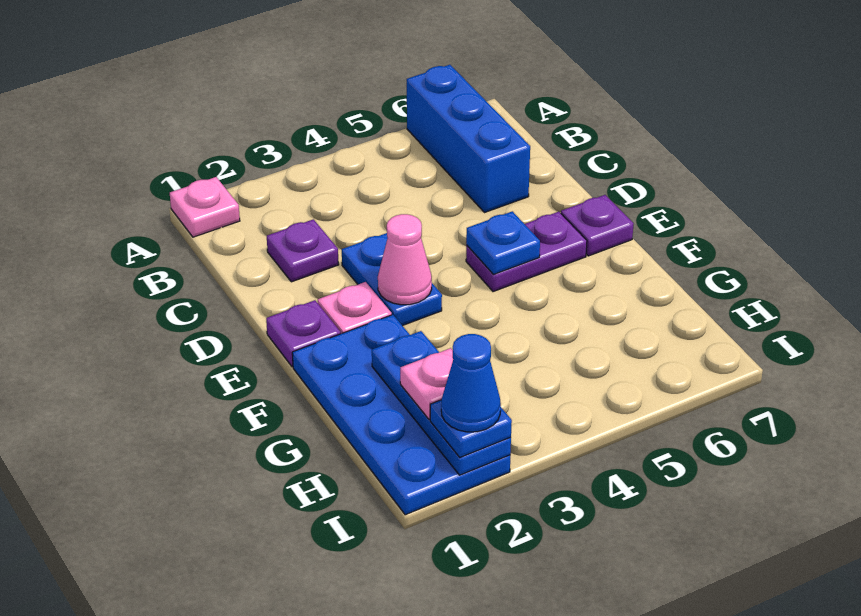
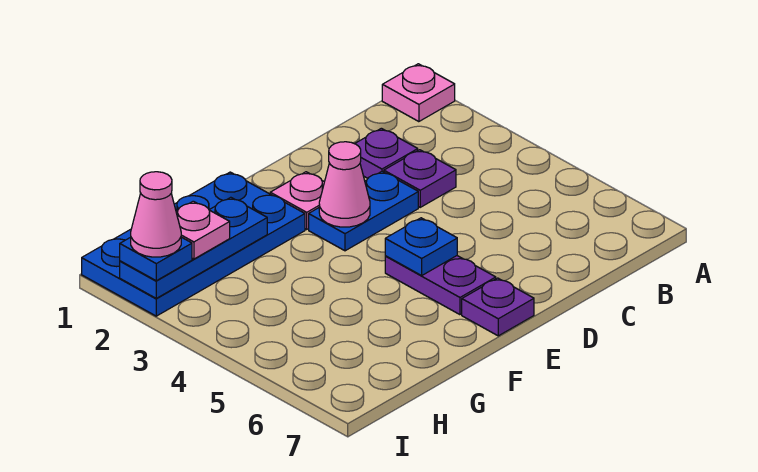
blue brick A6:C6 level 1 -> none
purple plate E1 level 1 -> purple plate C3 level 1
blue cone I2 level 4 -> pink cone I2 level 4

